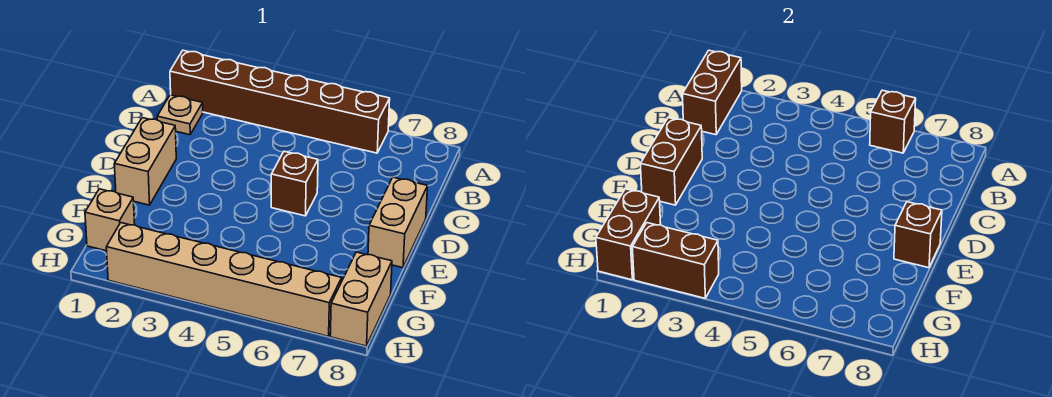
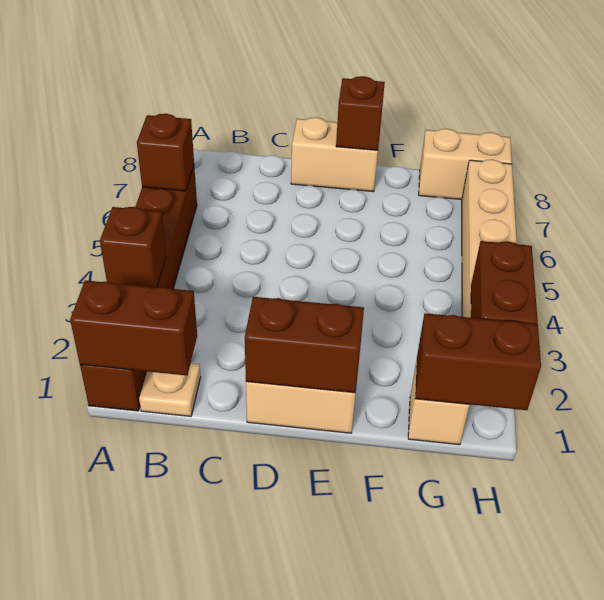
brown brick D5 level 1 -> brown brick A3 level 2

